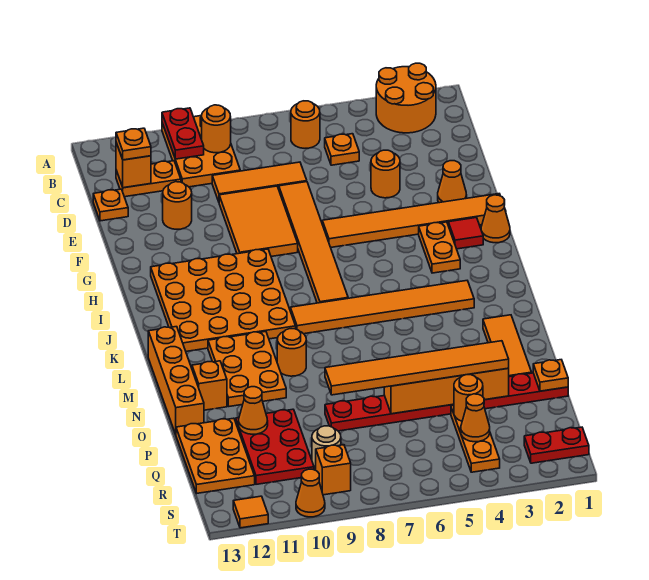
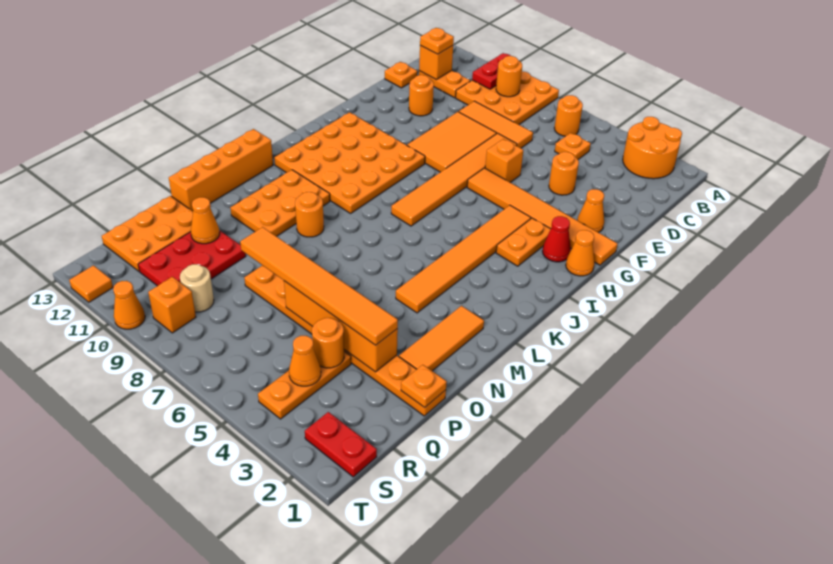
orange plate A9:C10 level 1 -> orange plate A8:C10 level 1
red tile H2 level 1 -> red cone H2 level 1
orange tile K3:K8 level 1 -> orange tile H4:M4 level 1
orange brick N12 level 1 -> orange brick F6 level 1
red plate P1:P8 level 1 -> orange plate P1:P8 level 1

